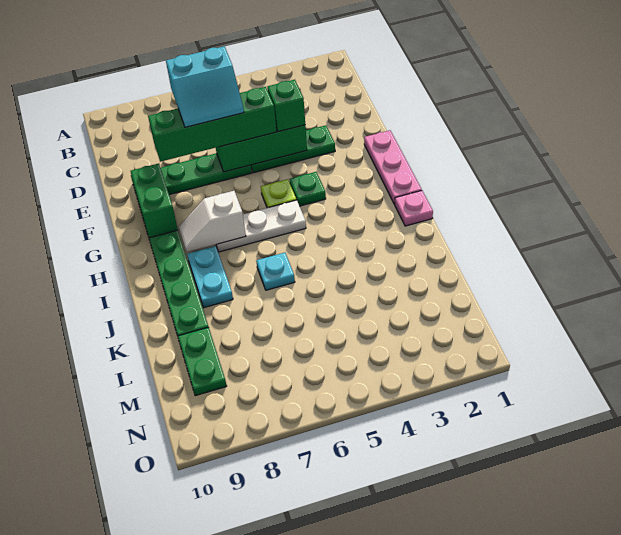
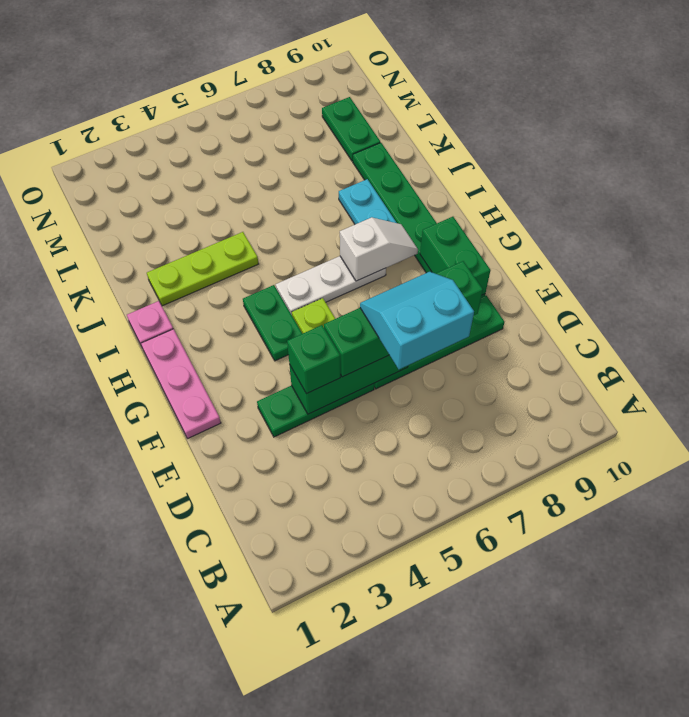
green plate G4 level 1 -> green plate G4:H4 level 1
none -> lime plate J2:J4 level 1
cyan plate J6 level 1 -> none

